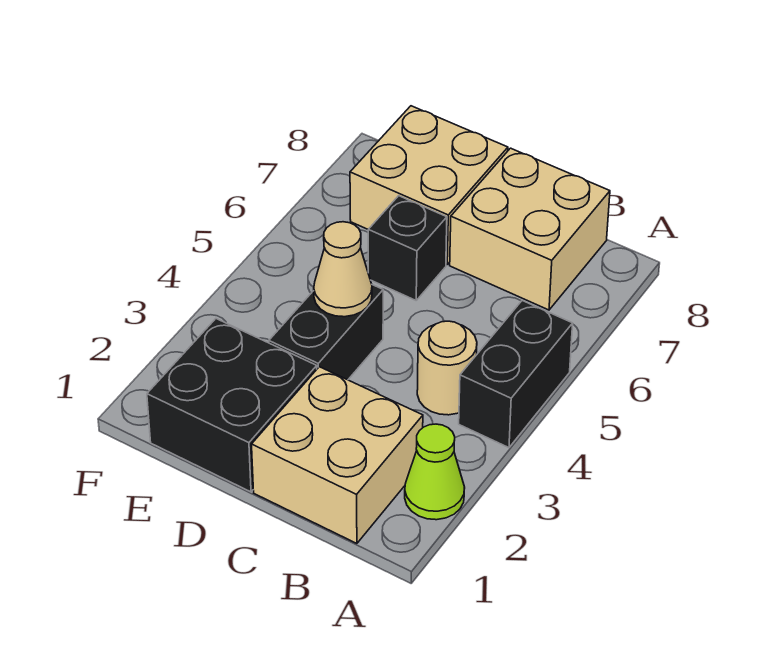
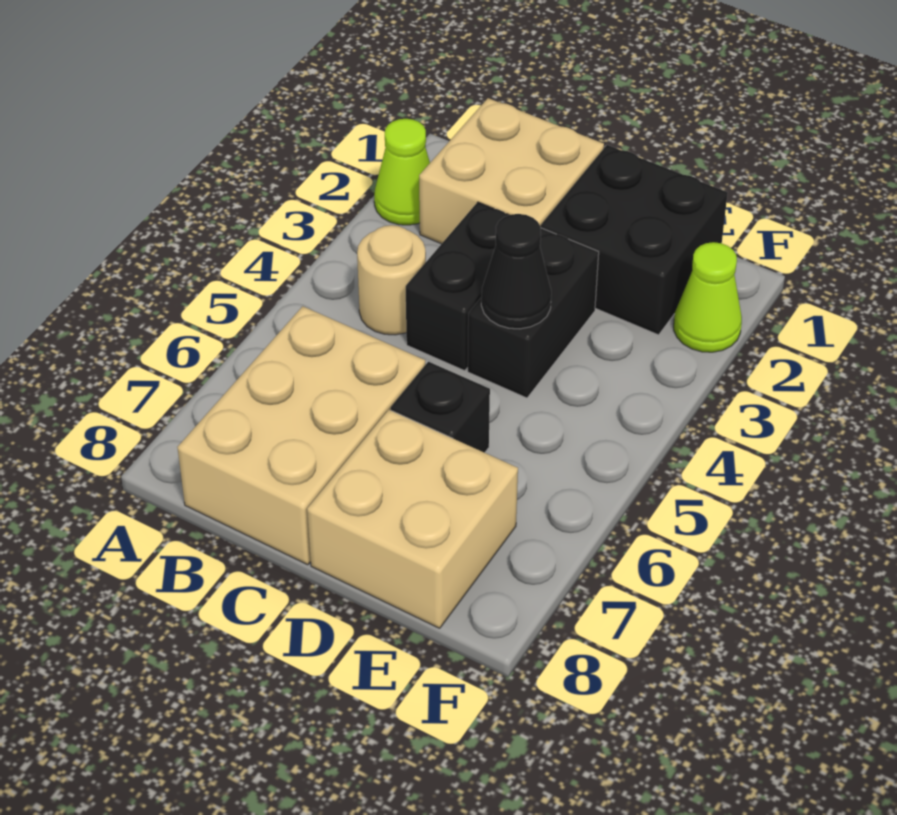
black brick A4:A5 level 1 -> black brick C3:C4 level 1
tan brick B7:C8 level 1 -> tan brick B6:C8 level 1
tan cone D4 level 2 -> black cone D4 level 2
none -> lime cone F2 level 1

